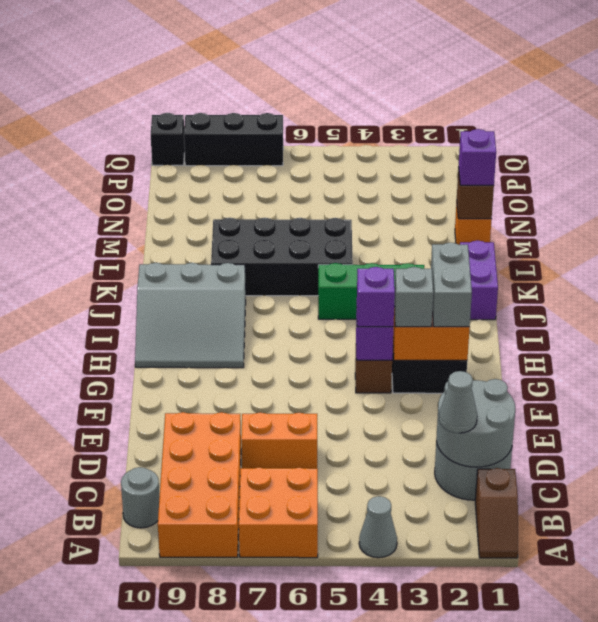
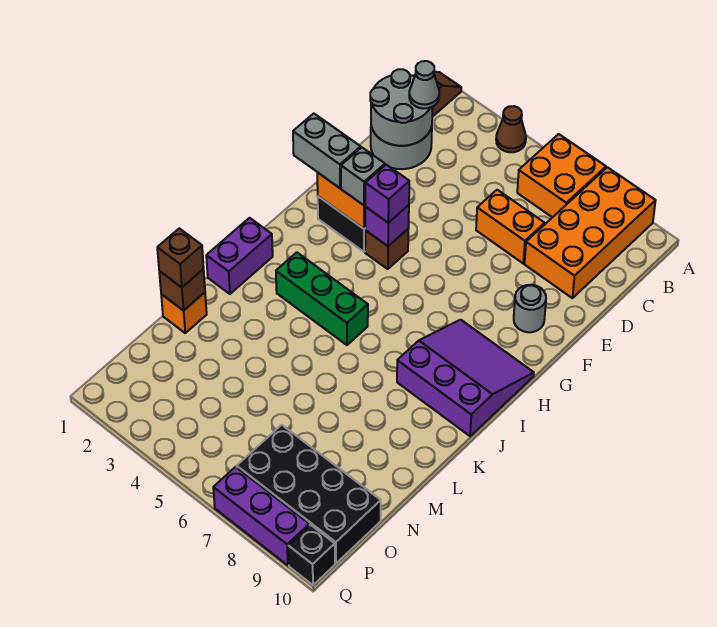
grey cone A4 level 1 -> brown cone A4 level 1
grey round brick B10 level 1 -> grey round brick F9 level 1
grey brick G2:H2 level 3 -> grey brick G1:G2 level 3
grey slope H8:J10 level 1 top J -> purple slope H8:J10 level 1 top J
black brick K5:L8 level 1 -> black brick O7:P10 level 1
purple brick M1 level 3 -> brown brick M1 level 3
black brick Q7:Q9 level 1 -> purple brick Q7:Q9 level 1

